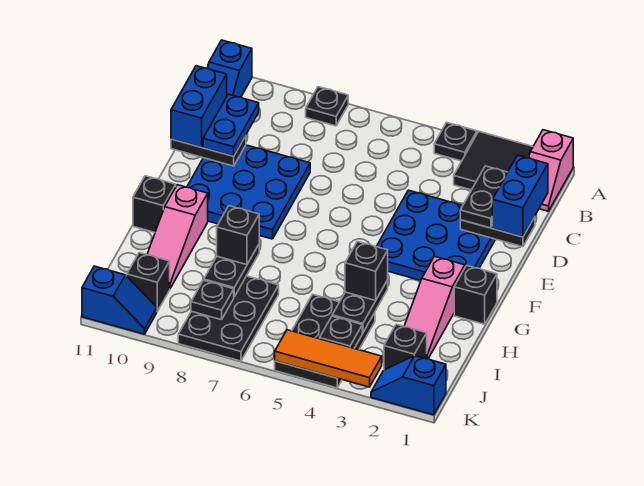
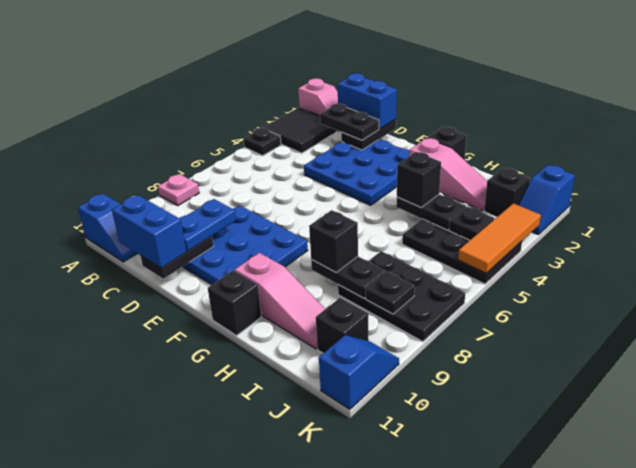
black plate A8 level 1 -> pink plate A8 level 1
blue plate C10:D10 level 3 -> blue plate D9:D10 level 3

